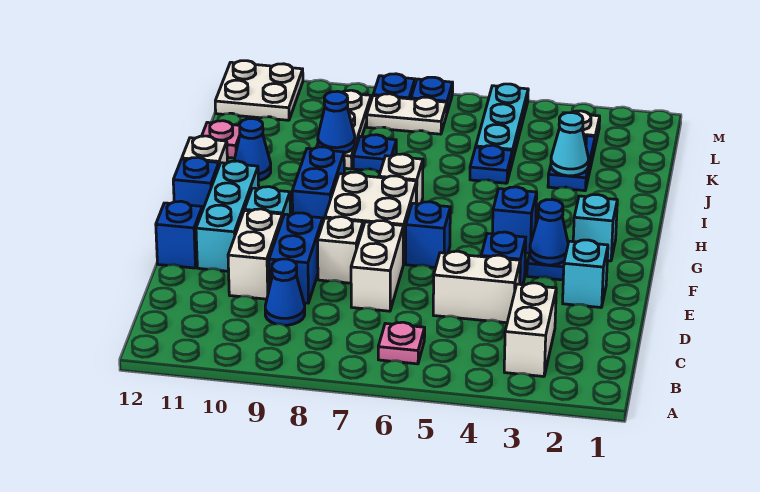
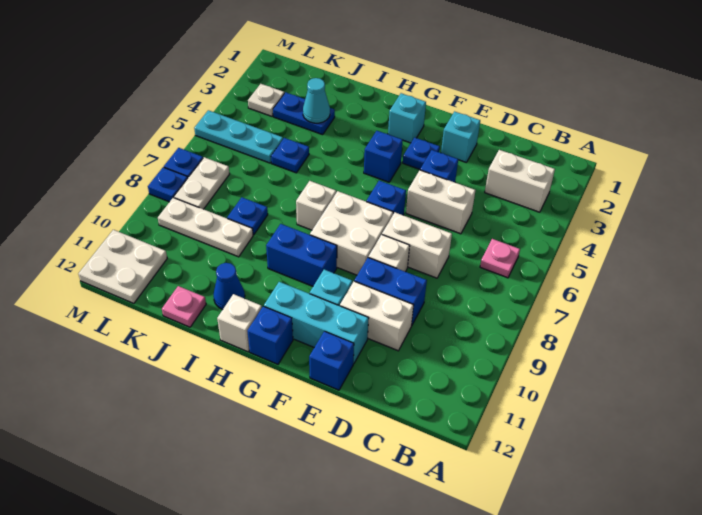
blue cone C9 level 1 -> none
white brick D4:D5 level 1 -> white brick D5:E5 level 1
blue cone F3 level 2 -> none
blue cone J9 level 2 -> none

